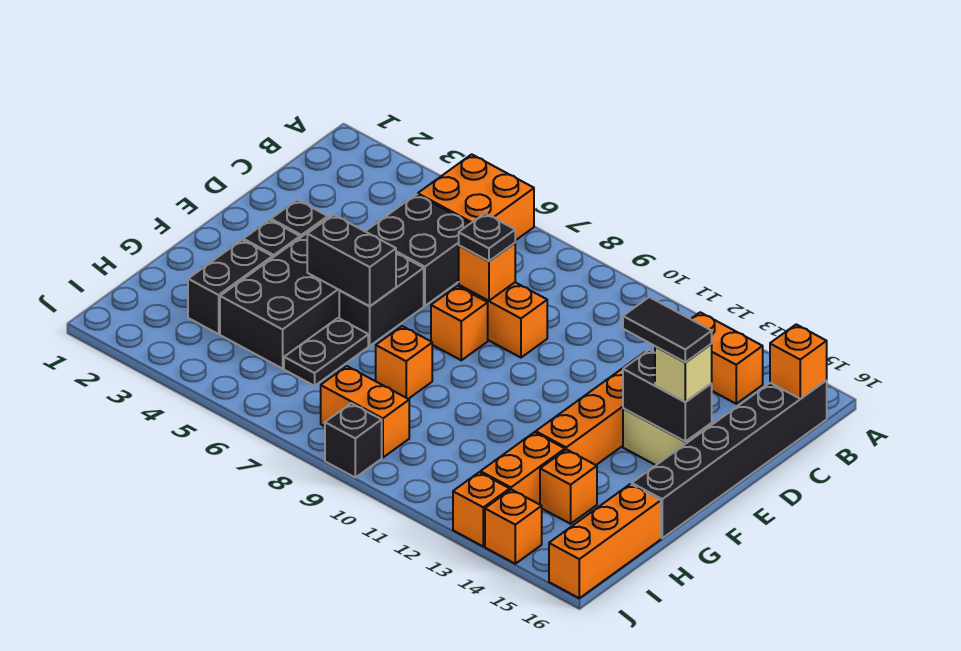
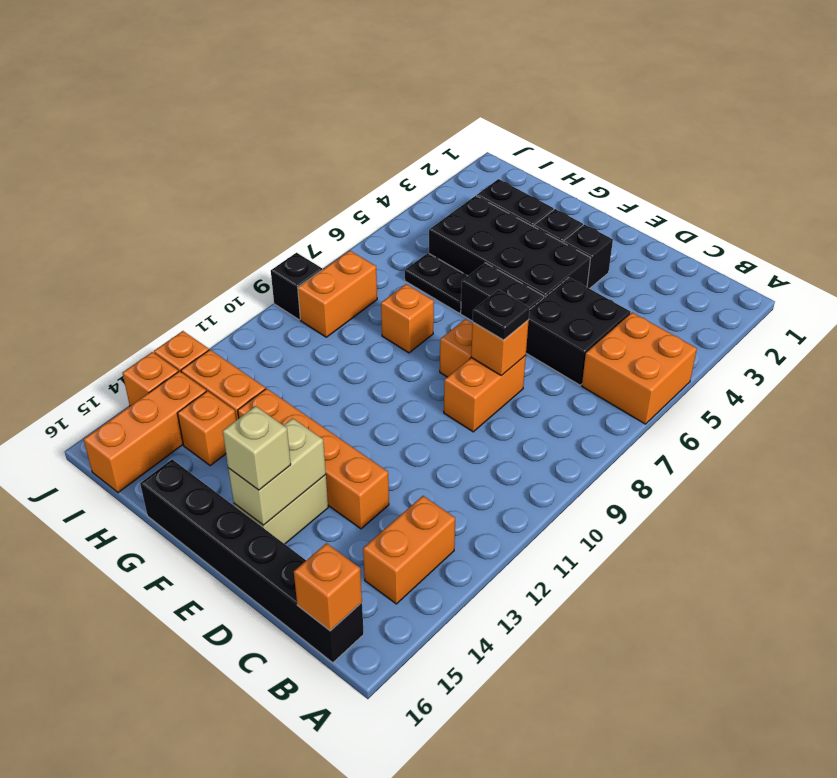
black brick E14:E15 level 2 -> tan brick E14:E15 level 2
black tile E14:E15 level 4 -> none
black brick F5:F6 level 2 -> none
orange brick H16:J16 level 1 -> orange brick I14:I16 level 1

